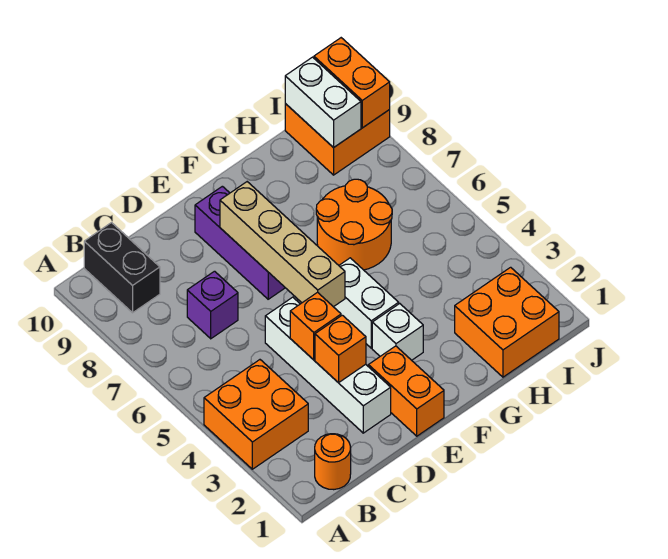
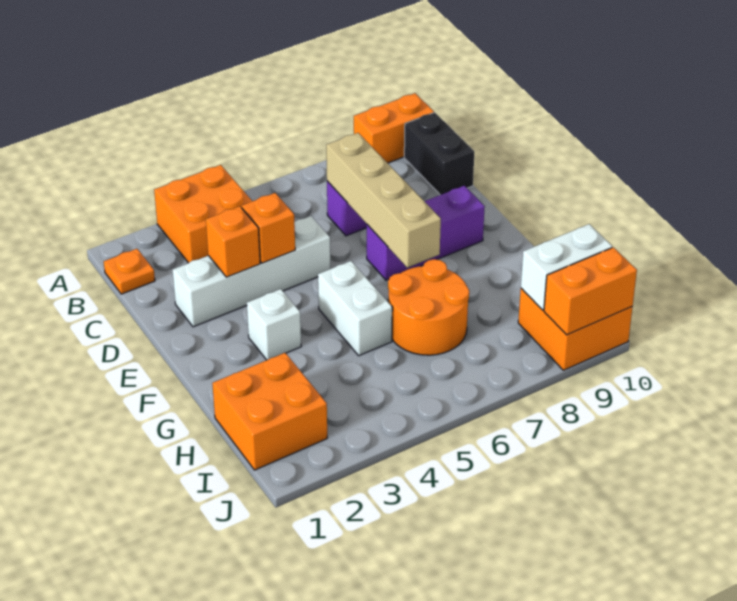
orange round brick B1 level 1 -> orange plate B1 level 1
black brick B9:B10 level 1 -> black brick B10:C10 level 1
orange brick E1:E2 level 1 -> orange brick A9:A10 level 1
tan brick E5:E8 level 2 -> tan brick C7:F7 level 2
white brick F4:F5 level 1 -> white brick F5:G5 level 1

